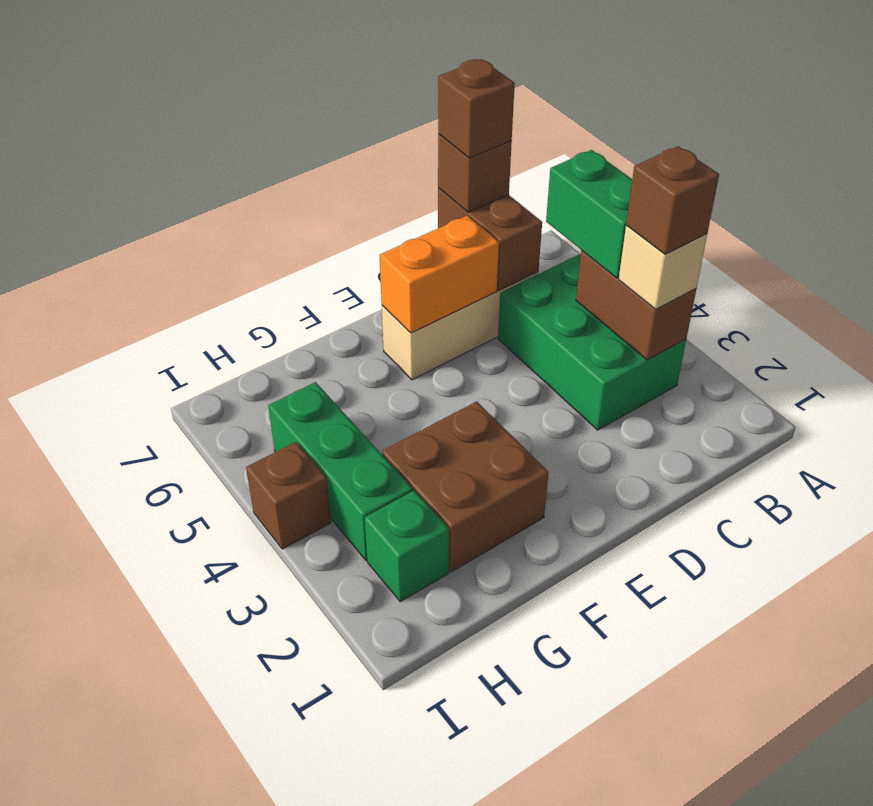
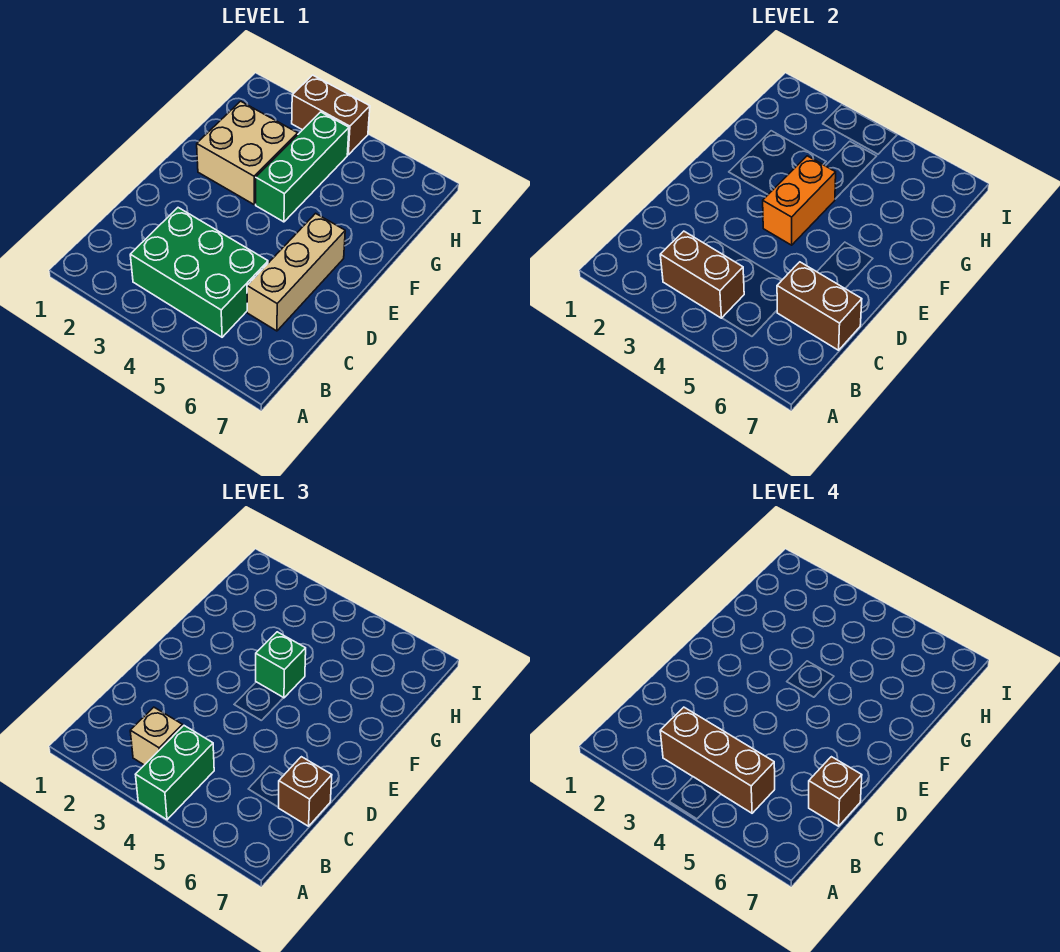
brown brick B3 level 4 -> brown brick B3:B5 level 4
green brick B4:B5 level 3 -> green brick A4:B4 level 3
orange brick D6:E6 level 2 -> orange brick E4:F4 level 2
brown brick F2:G3 level 1 -> tan brick F2:G3 level 1
green brick H2 level 1 -> green brick F4 level 3
green brick H3:H5 level 1 -> green brick F4:H4 level 1
brown brick I4 level 1 -> brown brick I3:I4 level 1

